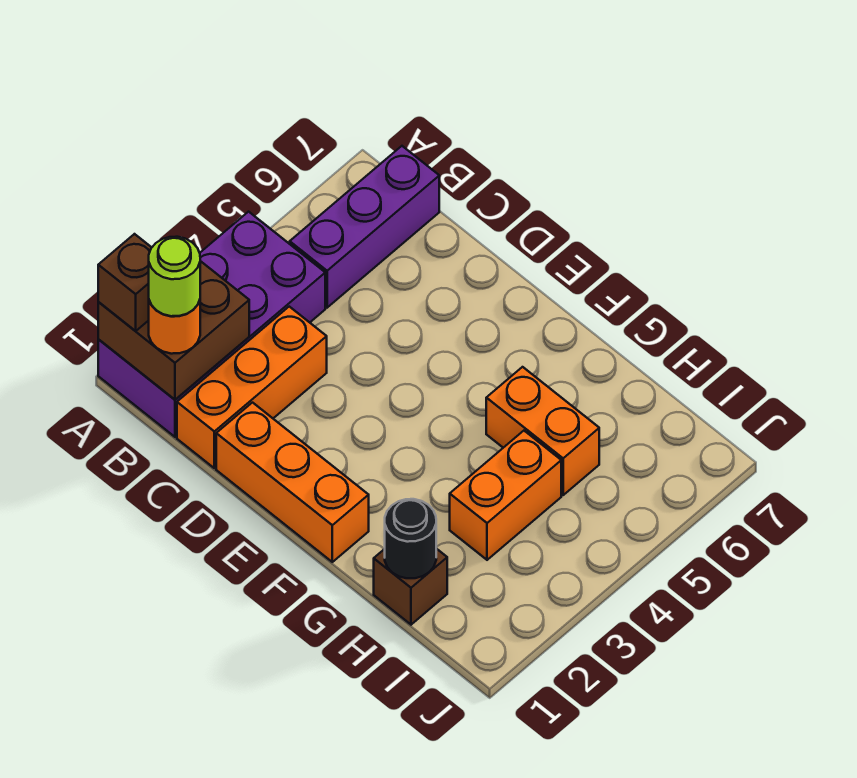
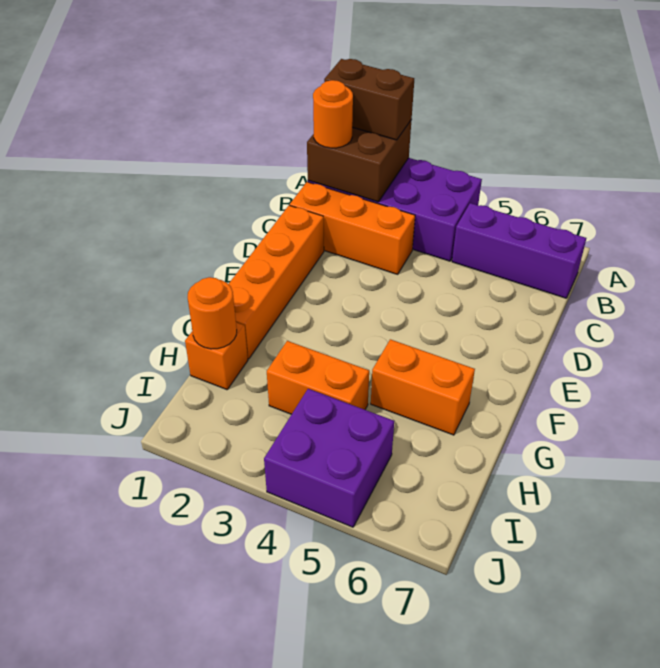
brown brick A1 level 3 -> brown brick A1:A2 level 3
lime round brick B1 level 4 -> none
orange brick D1:F1 level 1 -> orange brick D1:G1 level 1
orange brick G5:H5 level 1 -> orange brick G5:G6 level 1
brown brick H1 level 1 -> orange brick H1 level 1
black round brick H1 level 2 -> orange round brick H1 level 2
none -> purple brick I4:J5 level 1

